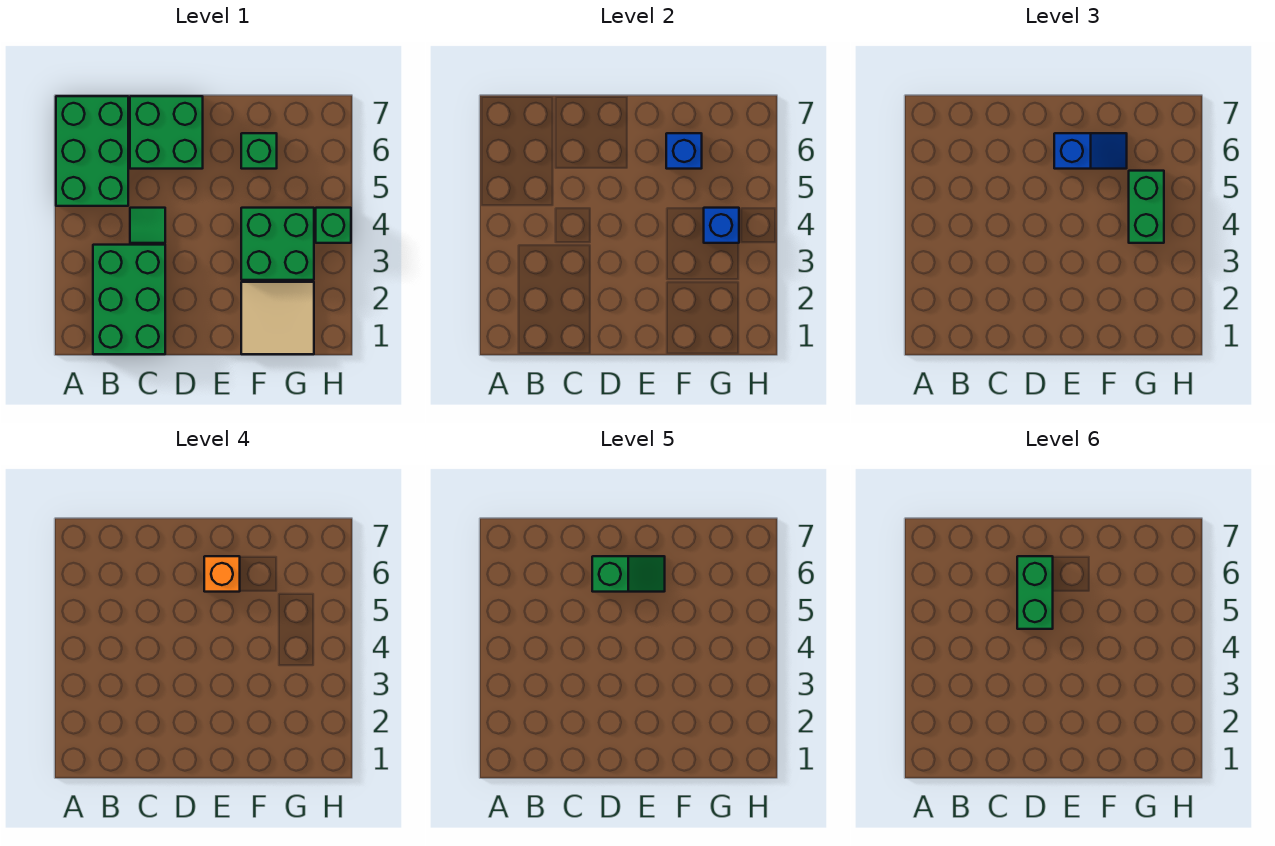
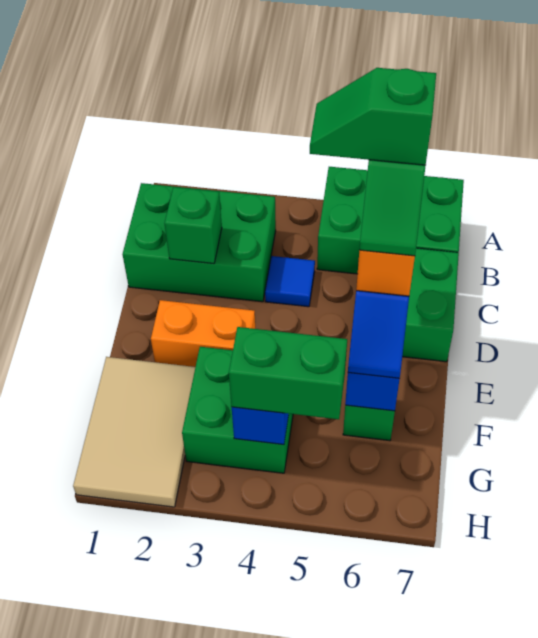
green tile C4 level 1 -> blue tile C4 level 1
green brick D5:D6 level 6 -> green slope D5:D6 level 6 top 6
none -> orange brick E2:E3 level 1
tan tile F1:G2 level 1 -> tan tile F1:H2 level 1
green brick H4 level 1 -> green brick C2 level 2

